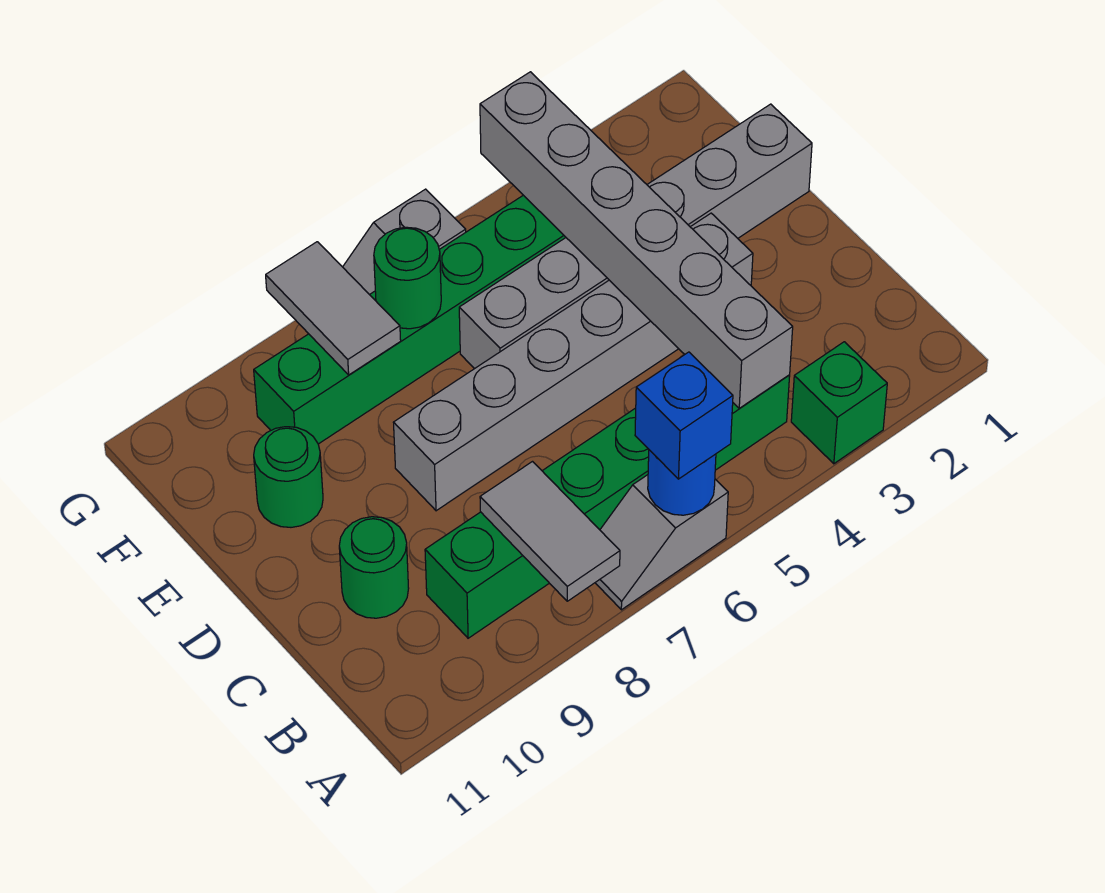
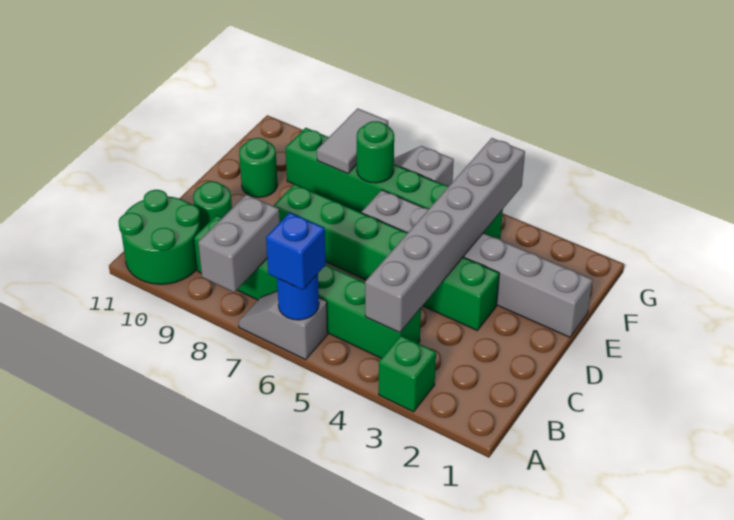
grey tile A8:B8 level 2 -> grey brick A8:B8 level 2
none -> green round brick A10:B11 level 1
grey brick D3:D8 level 1 -> green brick D3:D8 level 1

